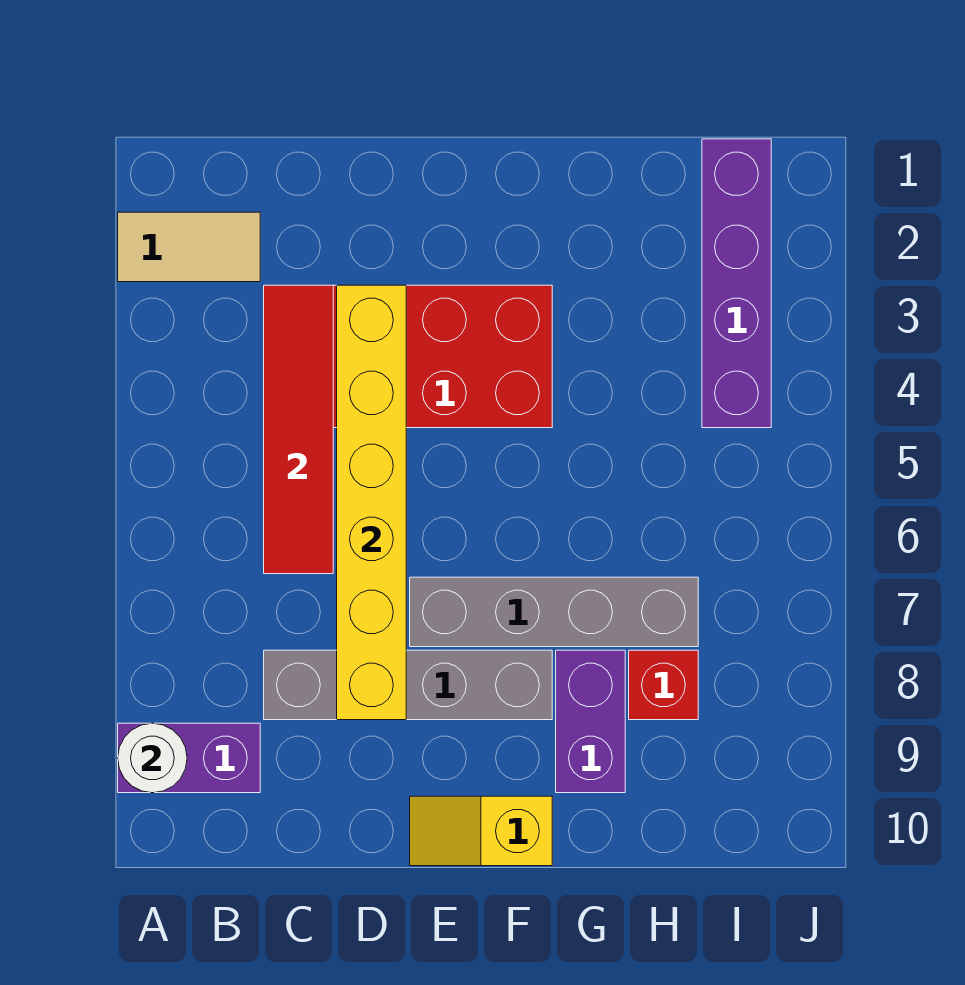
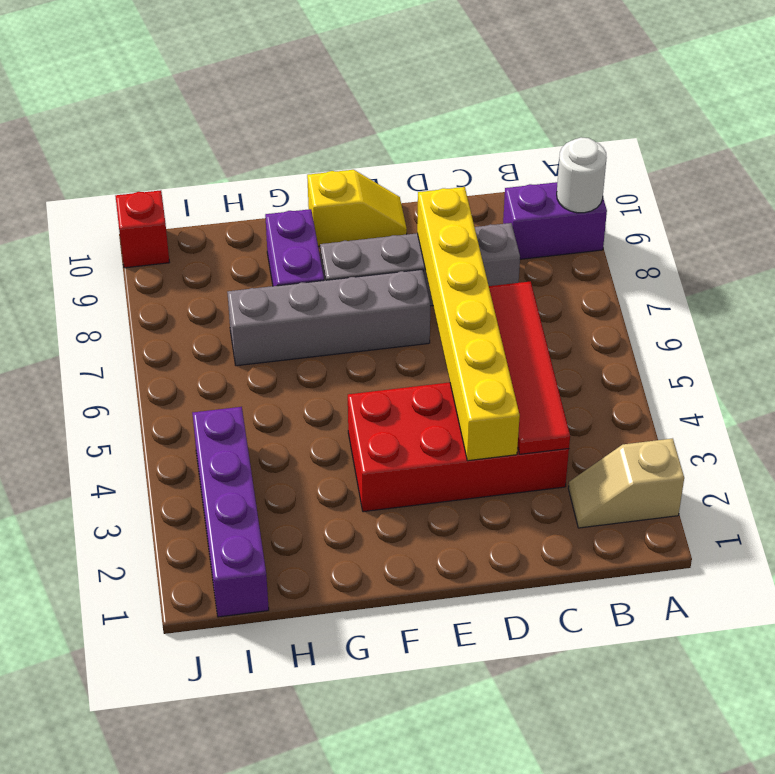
tan tile A2:B2 level 1 -> tan slope A2:B2 level 1 top A
red brick H8 level 1 -> red brick J10 level 1

